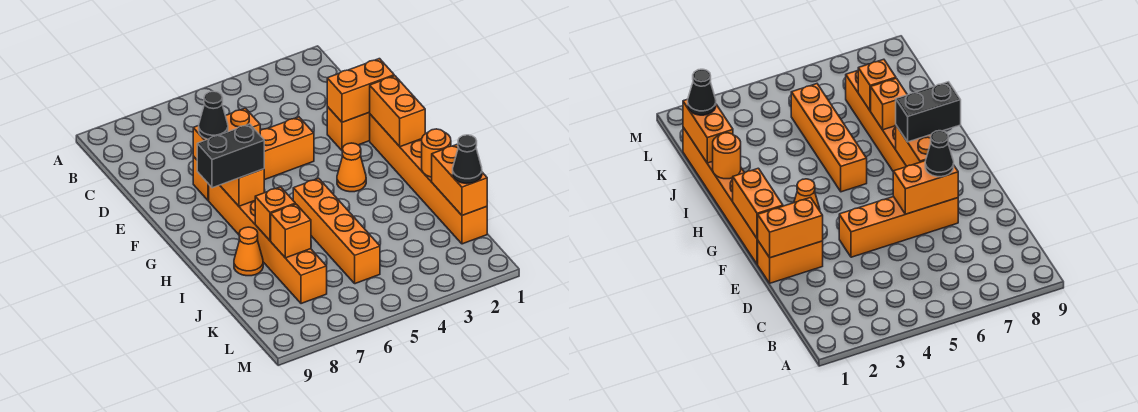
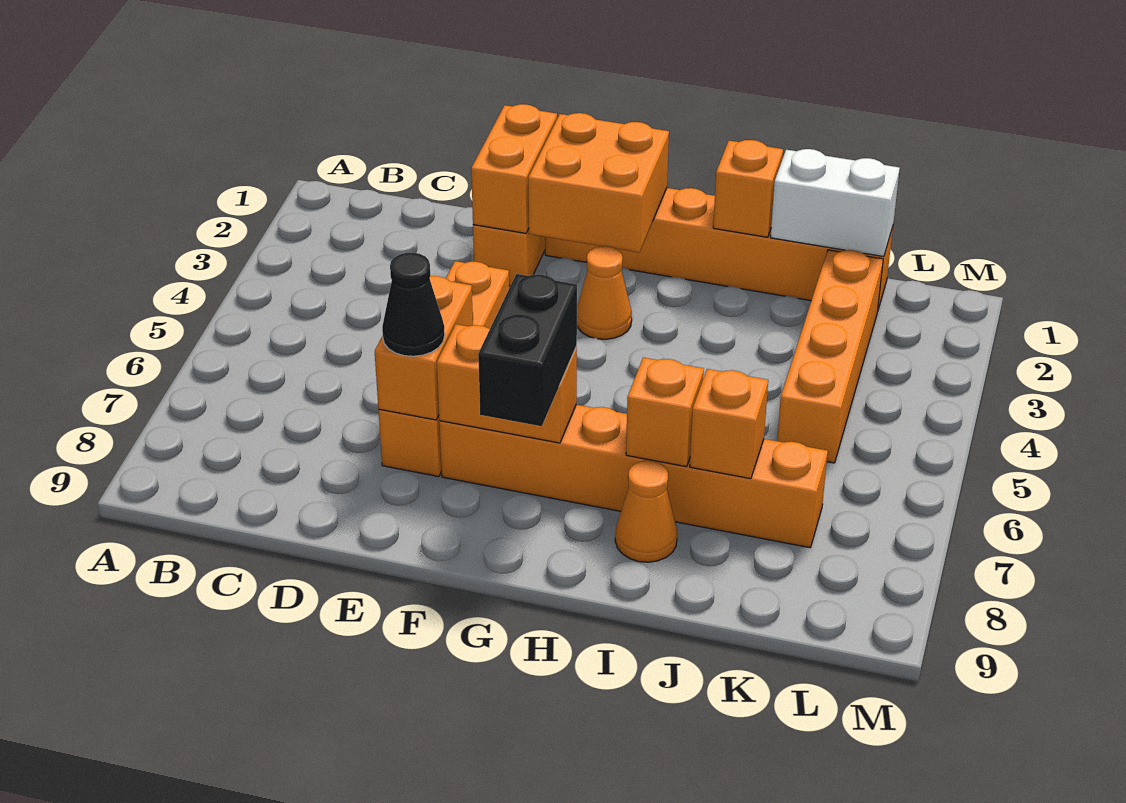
orange brick F1:G1 level 2 -> orange brick F1:G2 level 2
orange brick H5:K5 level 1 -> orange brick K2:K5 level 1
orange round brick I1 level 2 -> orange brick I1 level 2
orange brick J1:K1 level 2 -> white brick J1:K1 level 2
black cone K1 level 3 -> none

